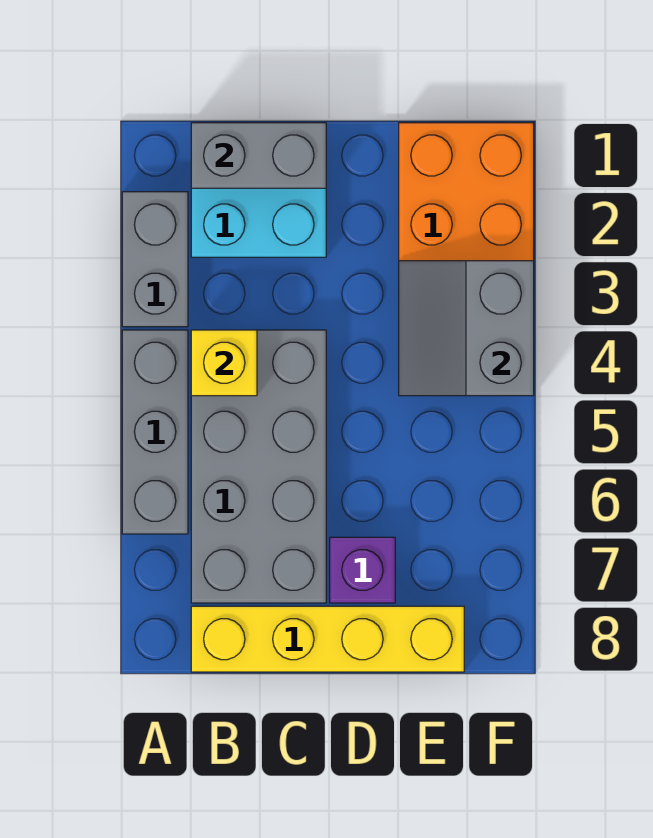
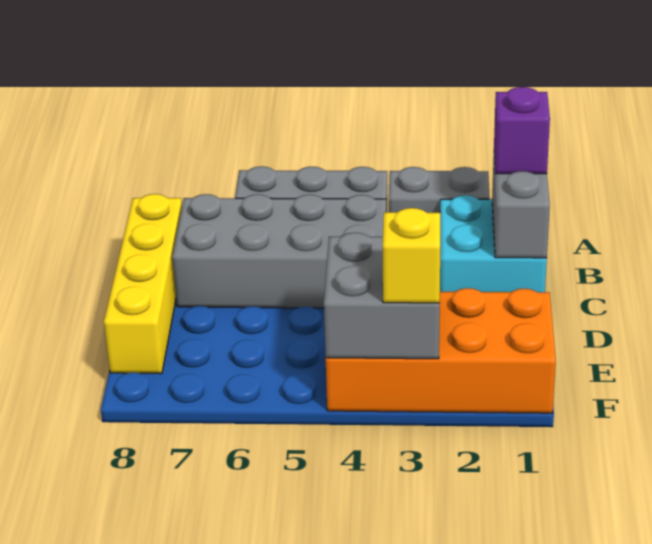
yellow brick B4 level 2 -> yellow brick F3 level 3
purple brick D7 level 1 -> purple brick B1 level 3
grey slope E3:F4 level 2 top F -> grey brick E3:F4 level 2

